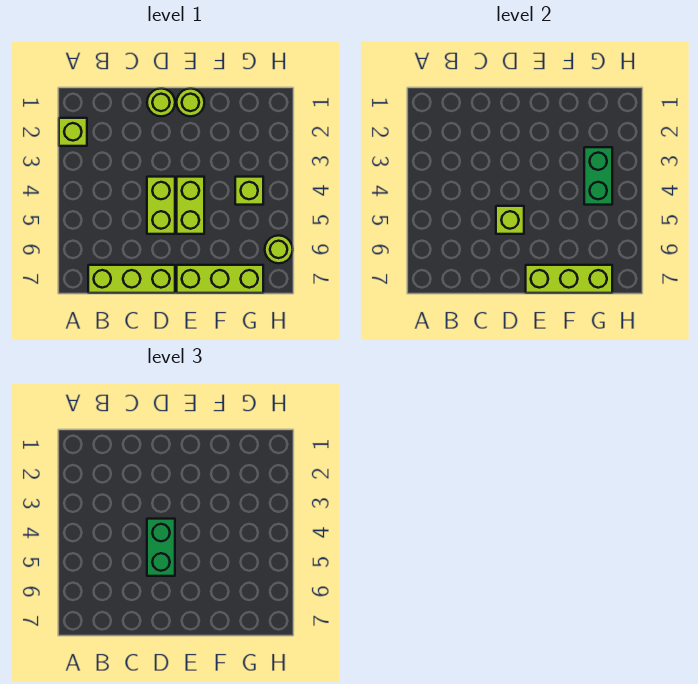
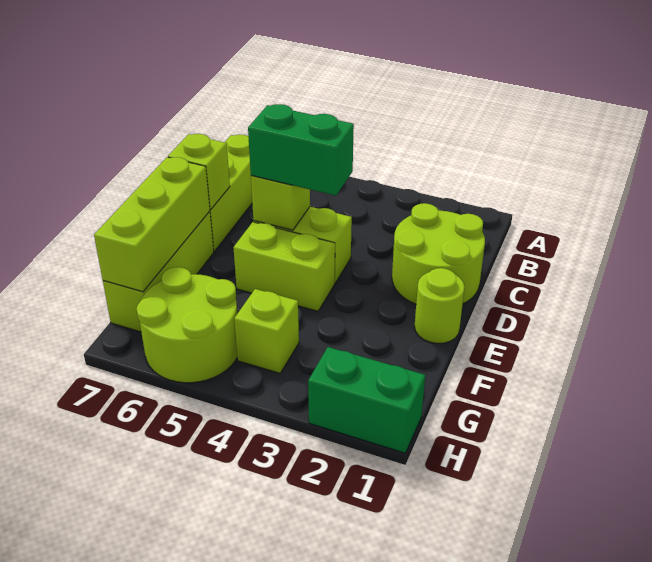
lime brick A2 level 1 -> lime brick D7 level 2
lime round brick D1 level 1 -> lime round brick C1:D2 level 1
green brick G3:G4 level 2 -> green brick H1:H2 level 1
lime round brick H6 level 1 -> lime round brick G5:H6 level 1

